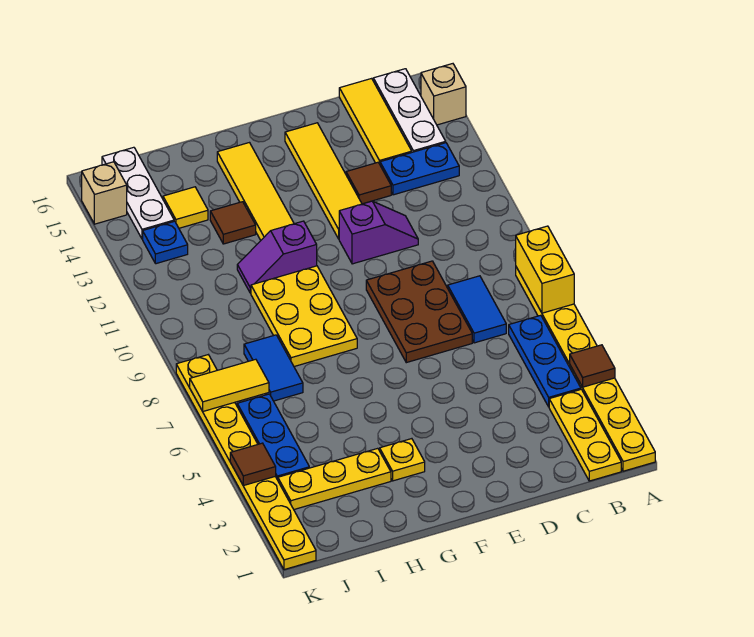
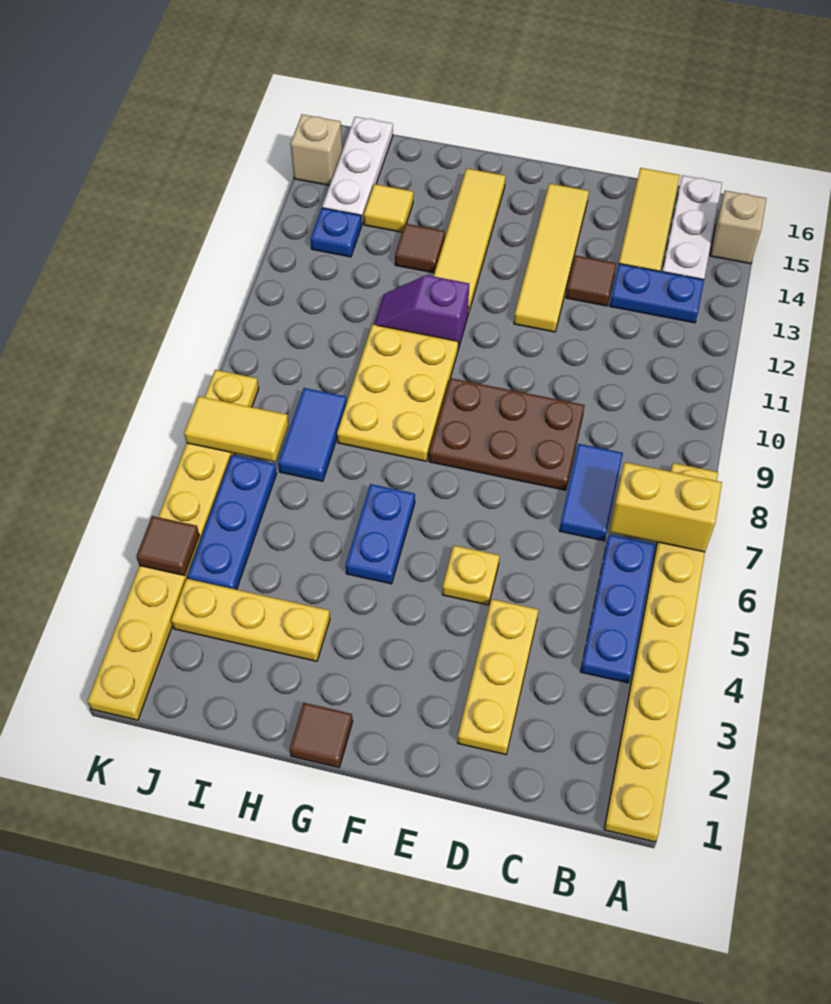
brown tile A4 level 2 -> brown tile G1 level 1
yellow brick A7:A8 level 2 -> yellow brick A7:B7 level 2
yellow plate B1:B3 level 1 -> yellow plate D2:D4 level 1
brown plate D7:E9 level 1 -> brown plate D8:F9 level 1
purple slope D11:E11 level 1 top E -> none
yellow plate G3 level 1 -> yellow plate E5 level 1
none -> blue plate G5:G6 level 1

